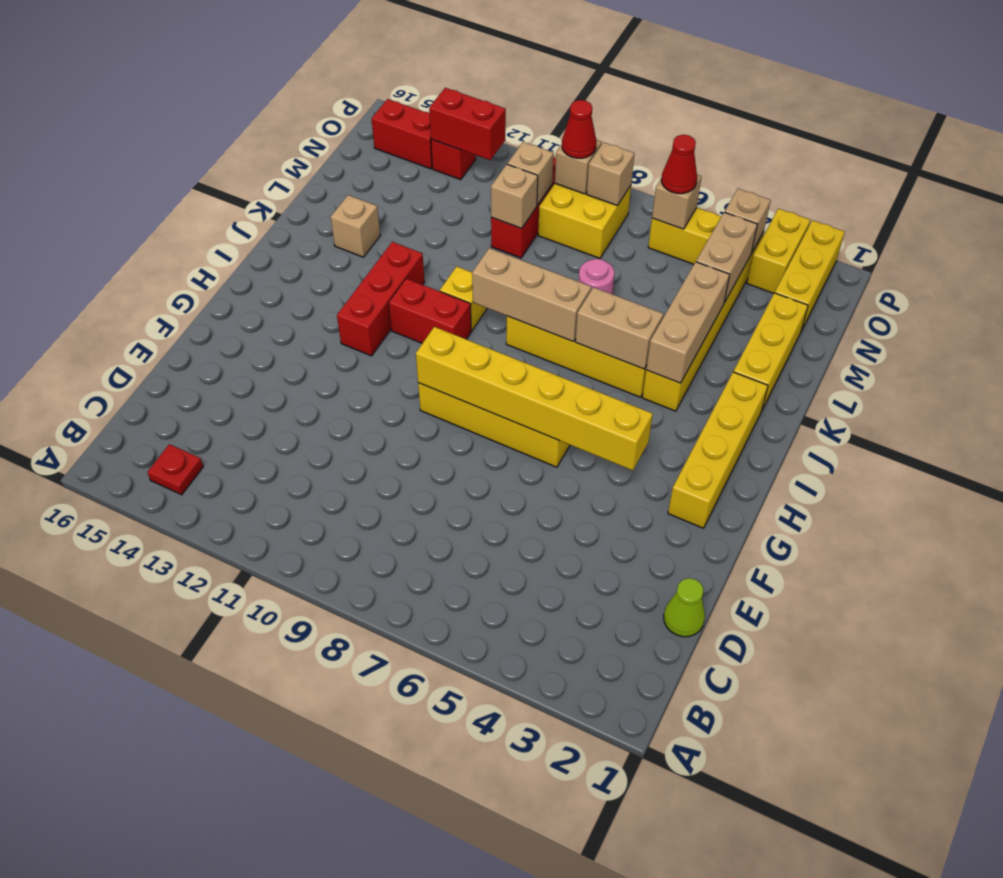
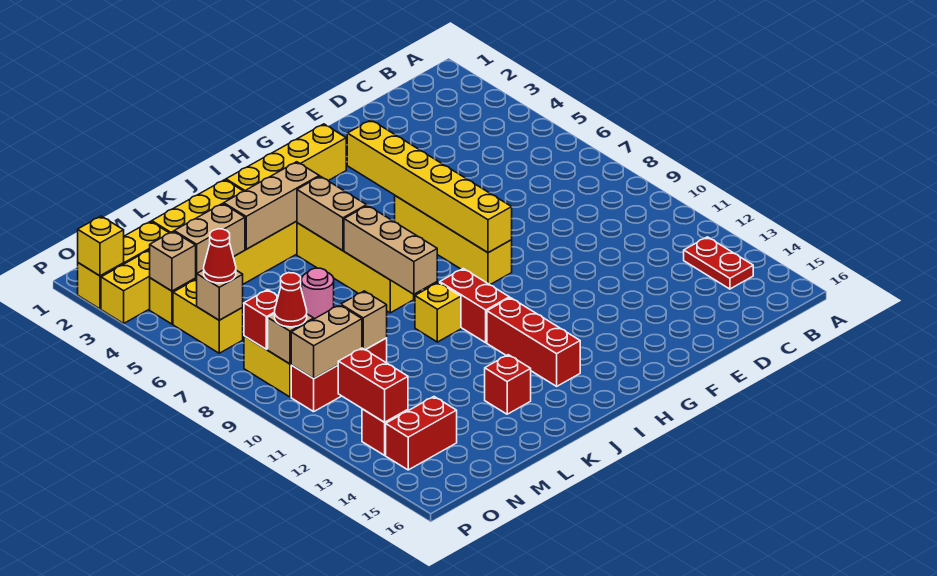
red plate B14 level 1 -> red plate B13:B14 level 1
lime cone D1 level 1 -> none
red brick H12:J12 level 1 -> red brick I12:I14 level 1
tan brick K14 level 1 -> red brick K14 level 1
tan brick N10 level 2 -> tan brick N10:O10 level 2
tan brick O8 level 2 -> red brick O8 level 2
red brick O14:O15 level 1 -> red brick N14:O14 level 1
none -> yellow brick P2 level 2

